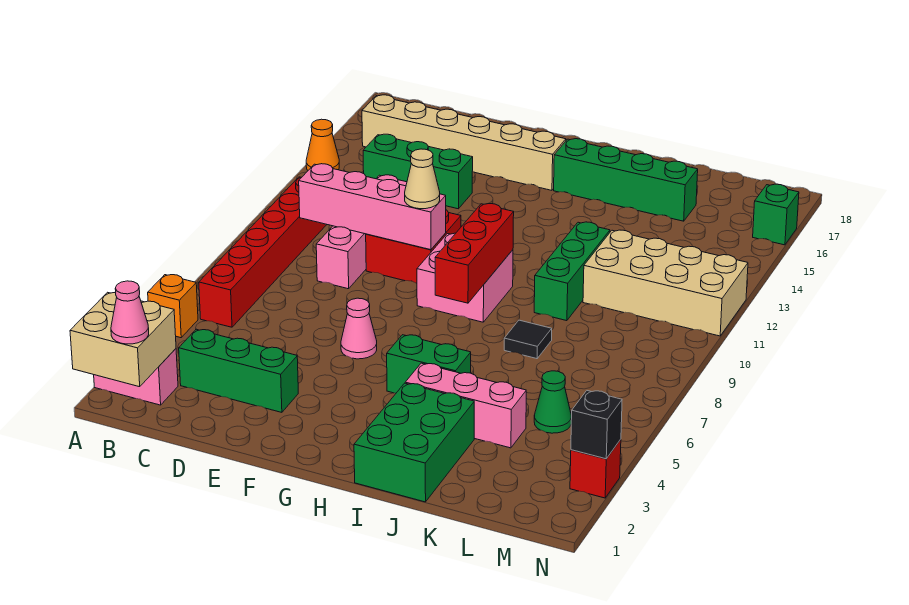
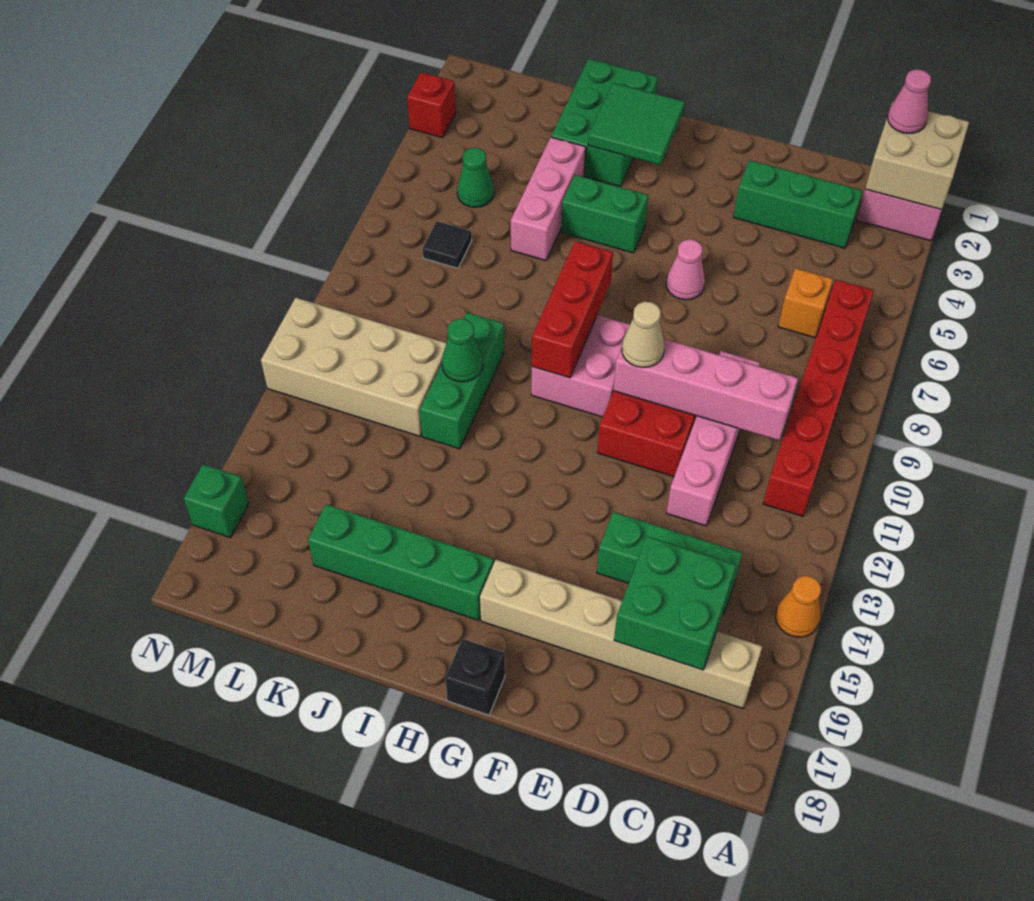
orange brick A5 level 1 -> orange brick C6 level 1
none -> green brick C15:D16 level 2
none -> green tile H2:I3 level 2
pink brick I4:K4 level 1 -> pink brick J4:J6 level 1
black tile J8 level 1 -> black tile L7 level 1
none -> green cone J11 level 2
black brick N3 level 2 -> black brick G18 level 1

